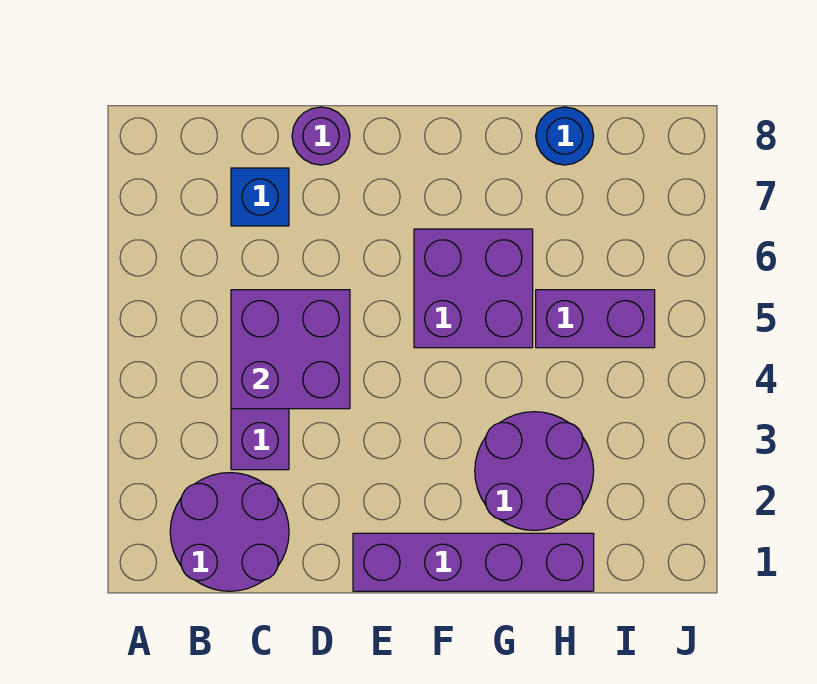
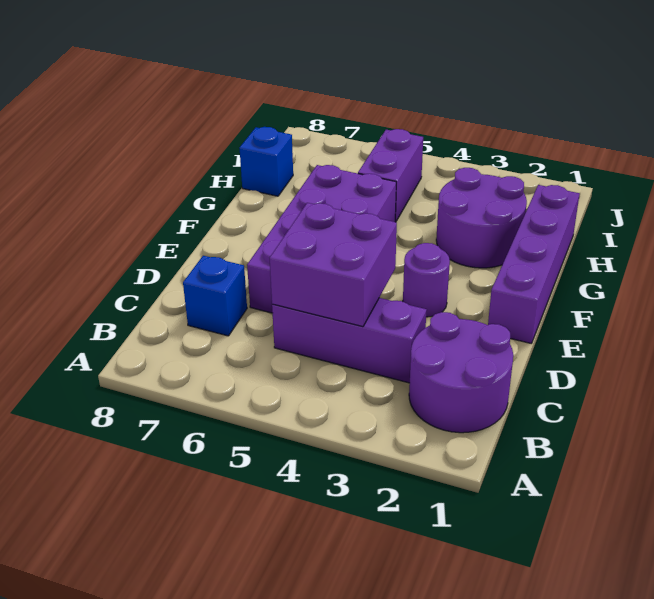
purple round brick D8 level 1 -> purple round brick E3 level 1
purple brick F5:G6 level 1 -> purple brick D5:G6 level 1
blue round brick H8 level 1 -> blue brick H8 level 1

